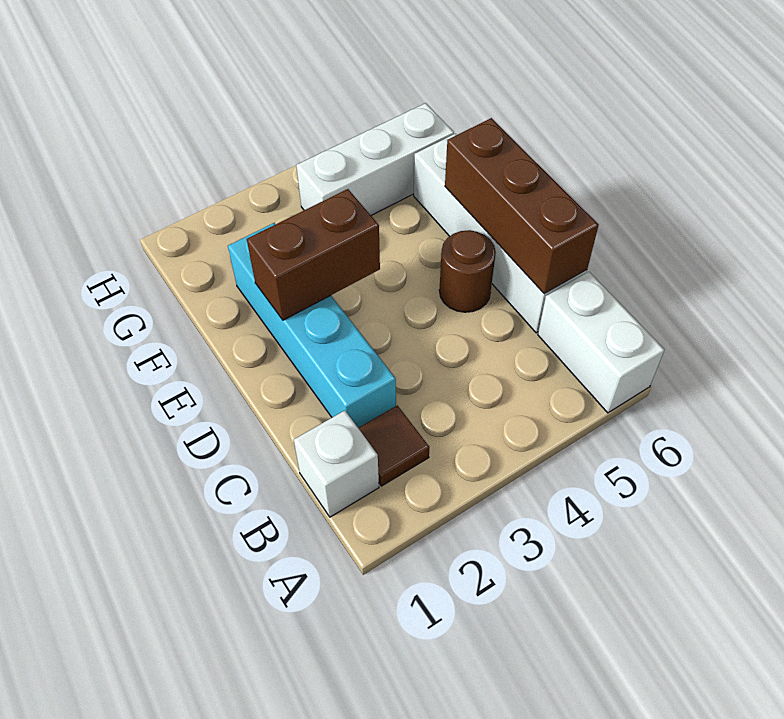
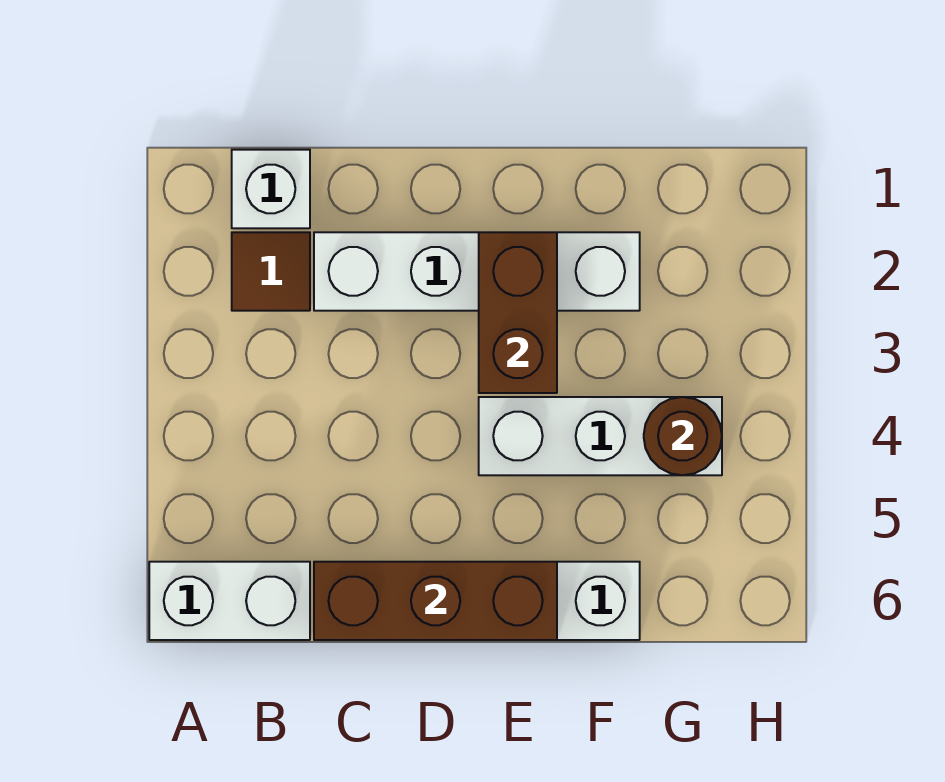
cyan brick C2:F2 level 1 -> white brick C2:F2 level 1
brown round brick D5 level 1 -> brown round brick G4 level 2
white brick G4:G6 level 1 -> white brick E4:G4 level 1

